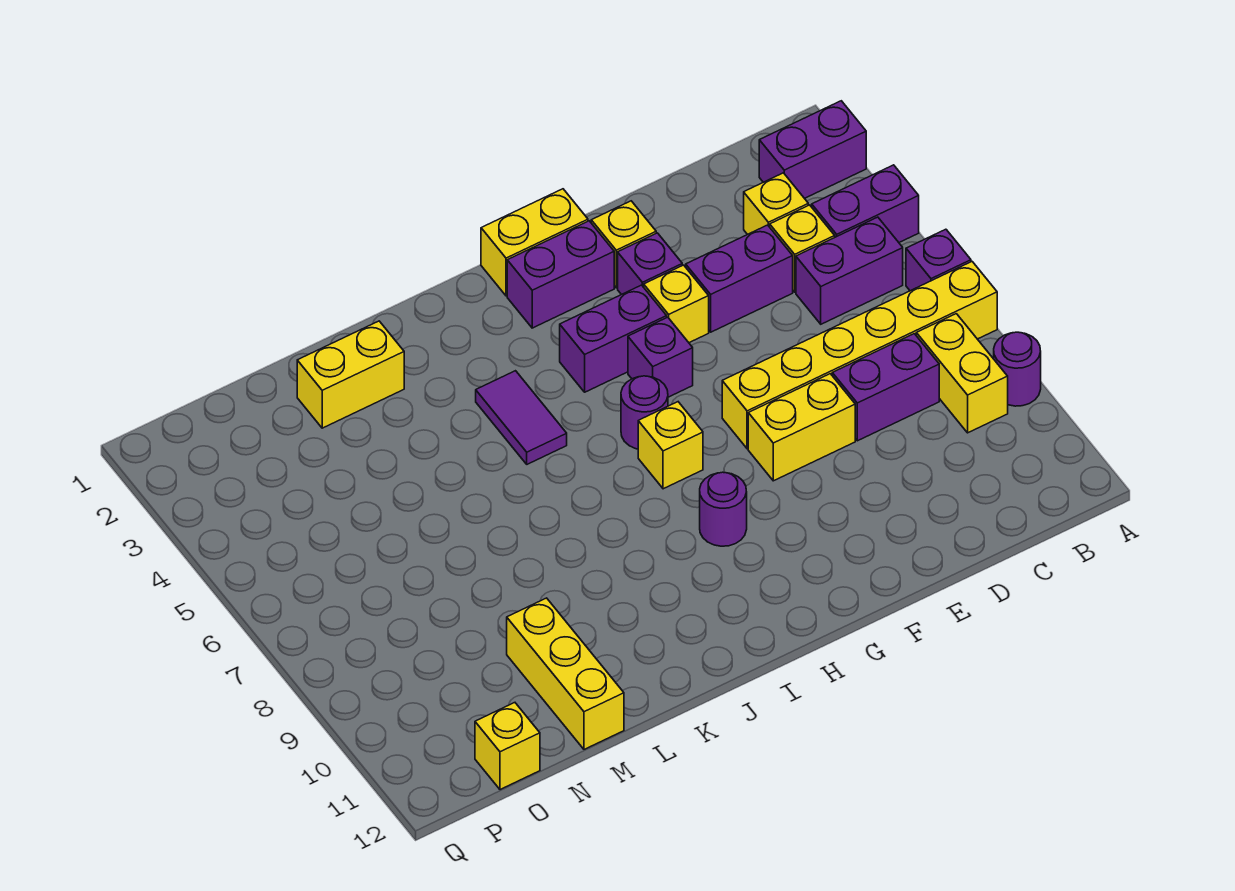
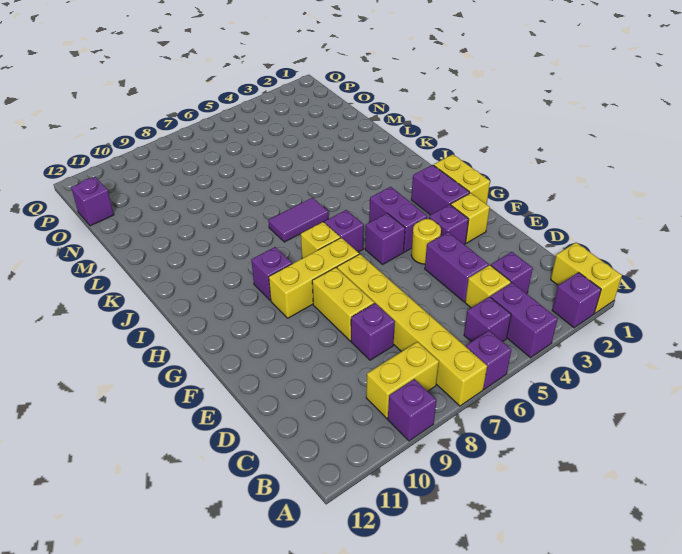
purple brick A2:B2 level 1 -> purple brick A2 level 1
purple round brick A9 level 1 -> purple brick A9 level 1
purple brick B5:C5 level 1 -> purple brick B5 level 1
yellow brick C3 level 1 -> purple brick C3 level 1
purple brick C8:D8 level 1 -> purple brick D8 level 1
yellow brick F4 level 1 -> yellow round brick F4 level 1
purple round brick H6 level 1 -> purple brick H6 level 1
purple round brick H9 level 1 -> purple brick H9 level 1
purple tile J4:J5 level 1 -> purple tile J6:J7 level 1
yellow brick L2:M2 level 1 -> yellow brick A1:B1 level 1
yellow brick M10:M12 level 1 -> yellow brick G7:G9 level 1
yellow brick O12 level 1 -> purple brick O12 level 1

